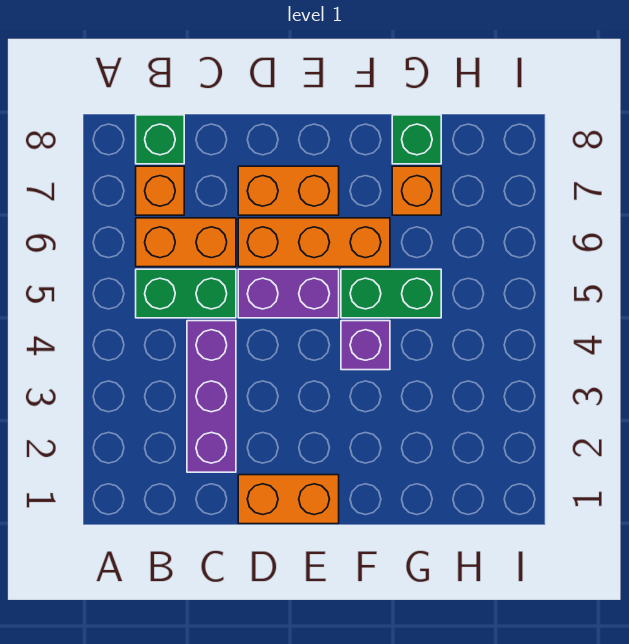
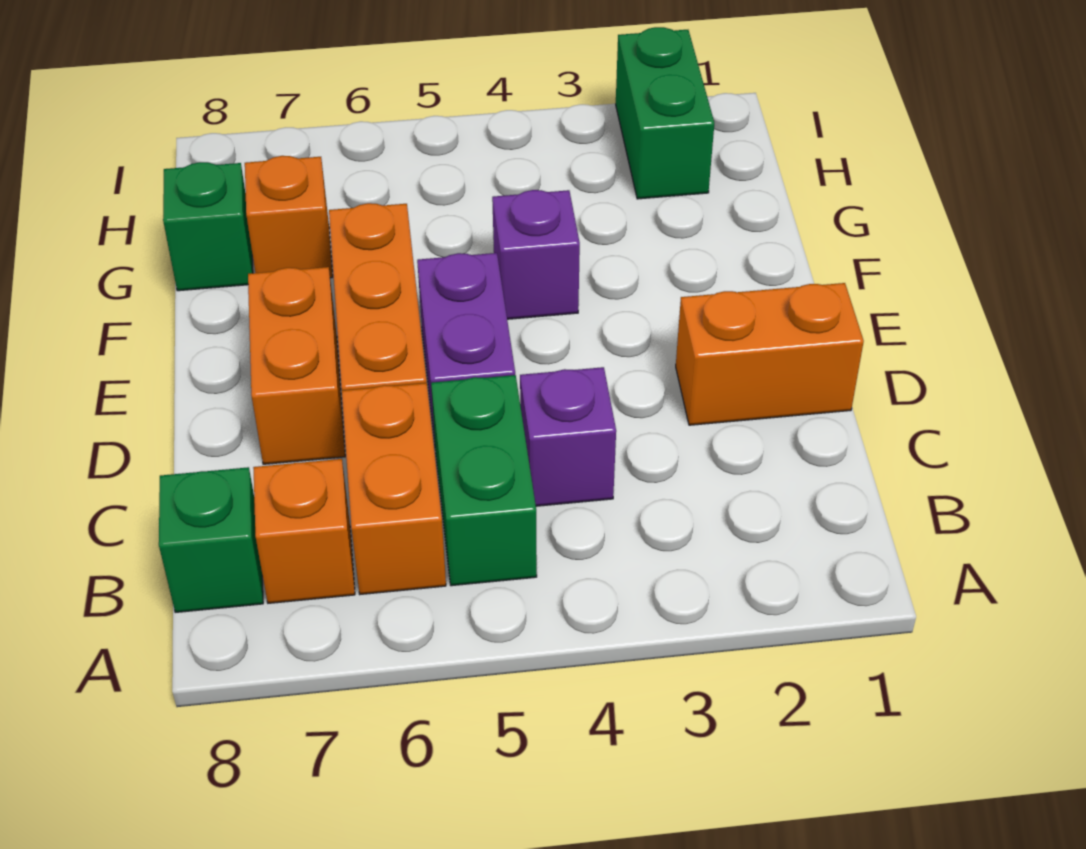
purple brick C2:C4 level 1 -> purple brick C4 level 1
orange brick D1:E1 level 1 -> orange brick D1:D2 level 1
green brick F5:G5 level 1 -> green brick H2:I2 level 1

